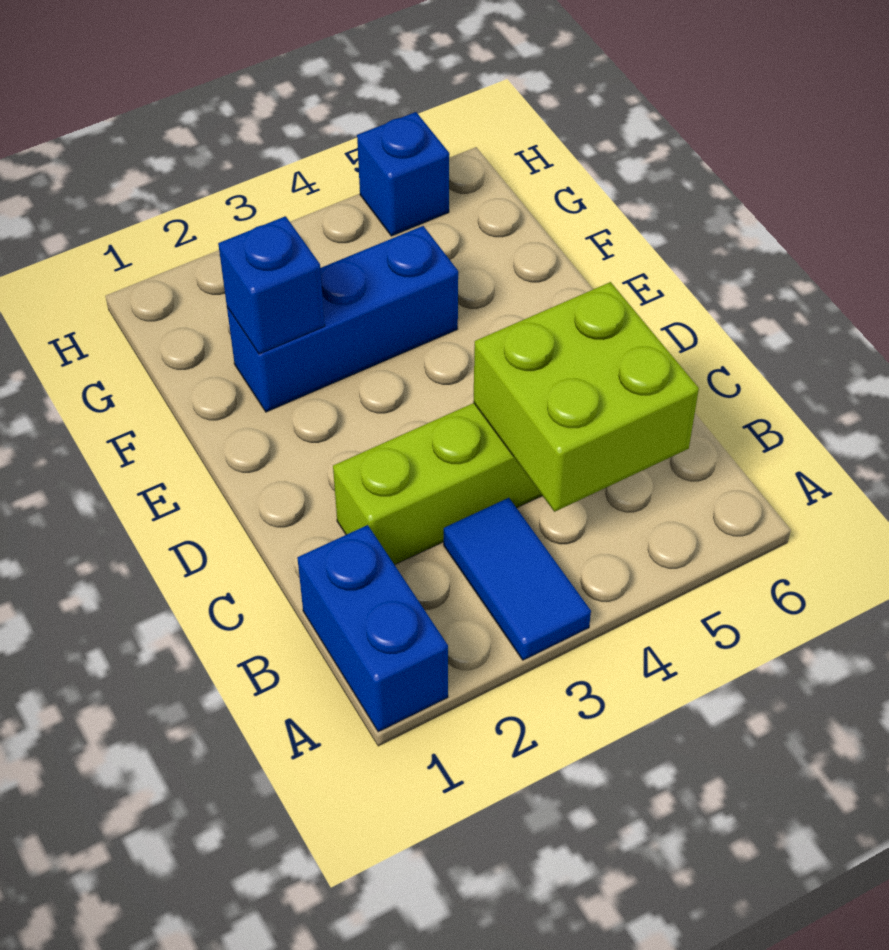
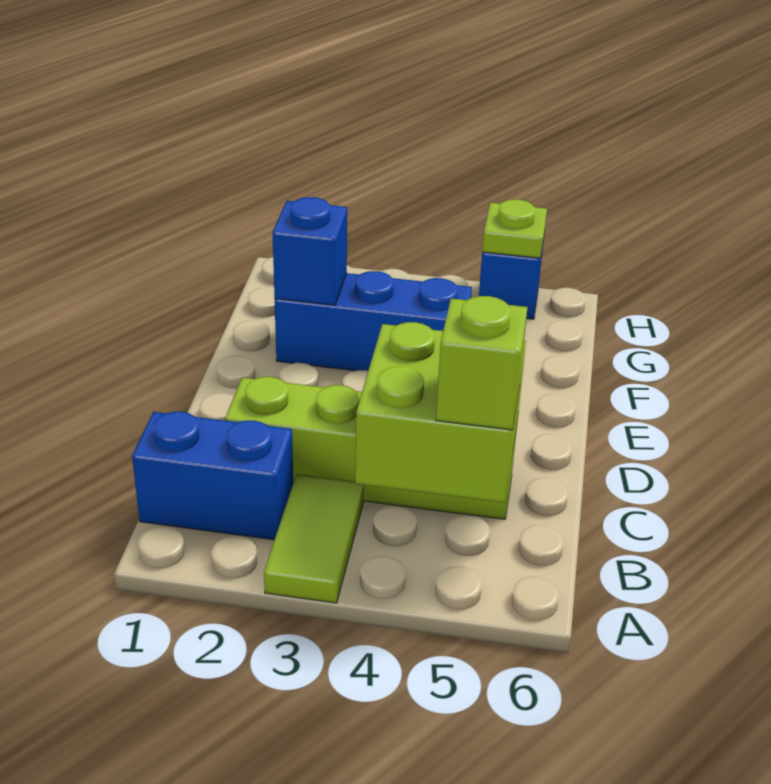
blue brick A1:B1 level 1 -> blue brick B1:B2 level 1
blue tile A3:B3 level 1 -> lime tile A3:B3 level 1
none -> lime brick B5 level 3
none -> lime plate H5 level 2

